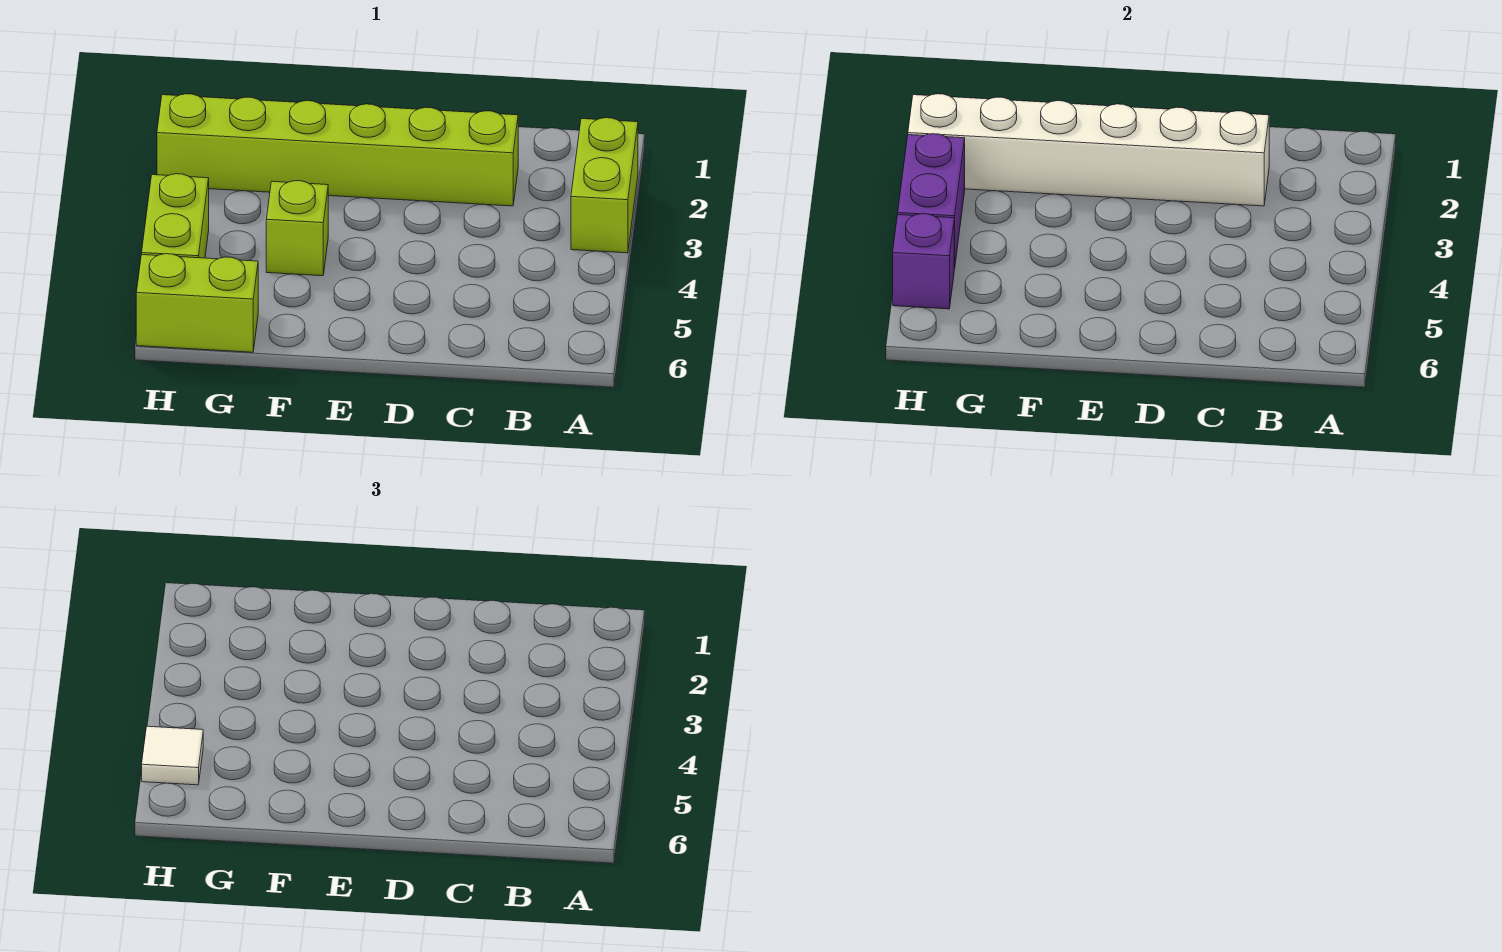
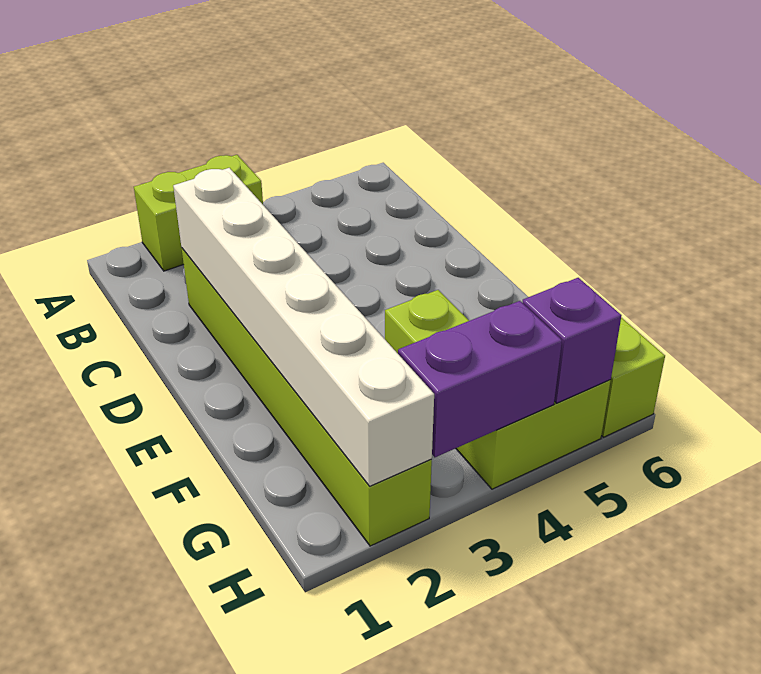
white tile H5 level 3 -> none

